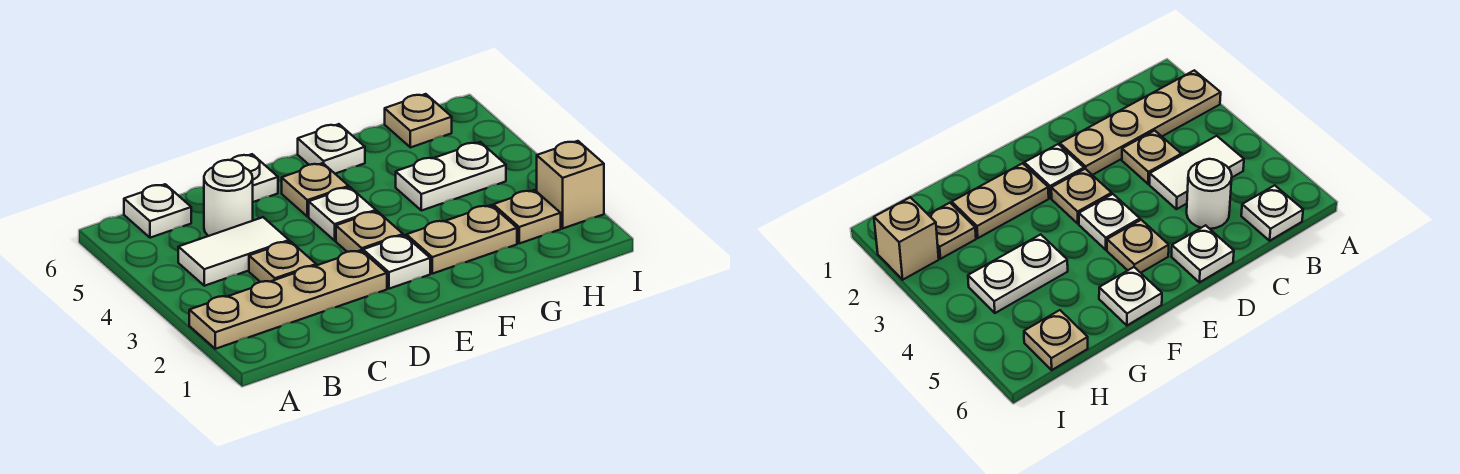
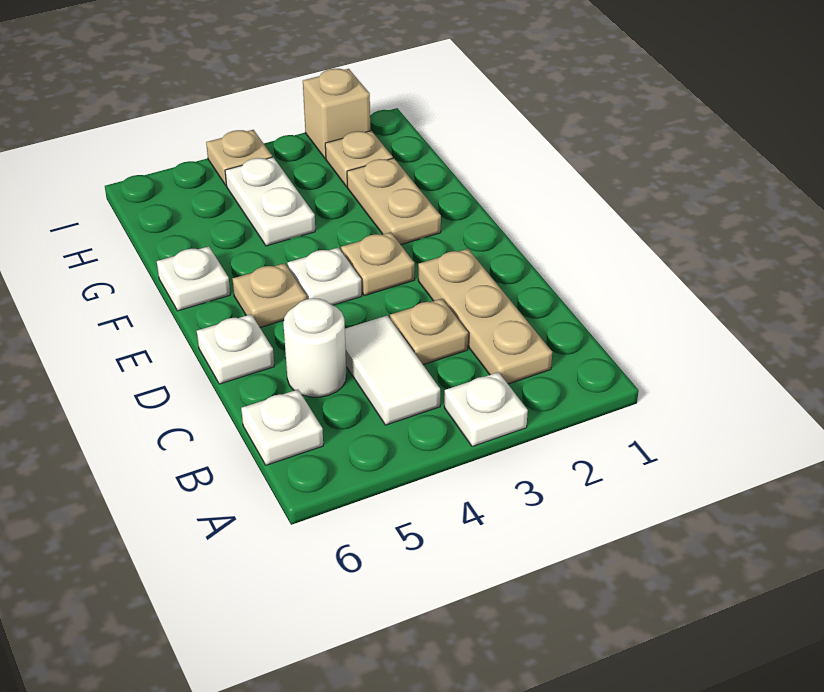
tan plate A2:D2 level 1 -> tan plate B2:D2 level 1
white plate E2 level 1 -> white plate A3 level 1
tan plate H6 level 1 -> tan plate I4 level 1

